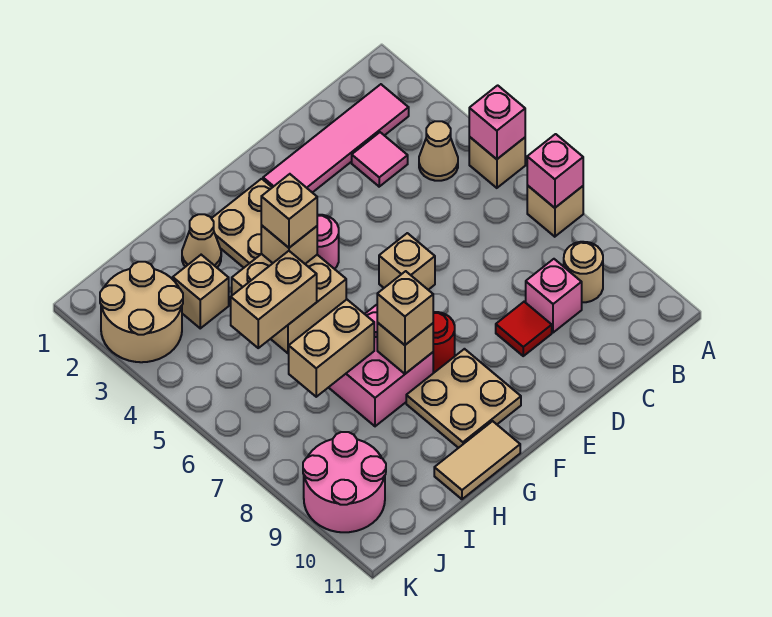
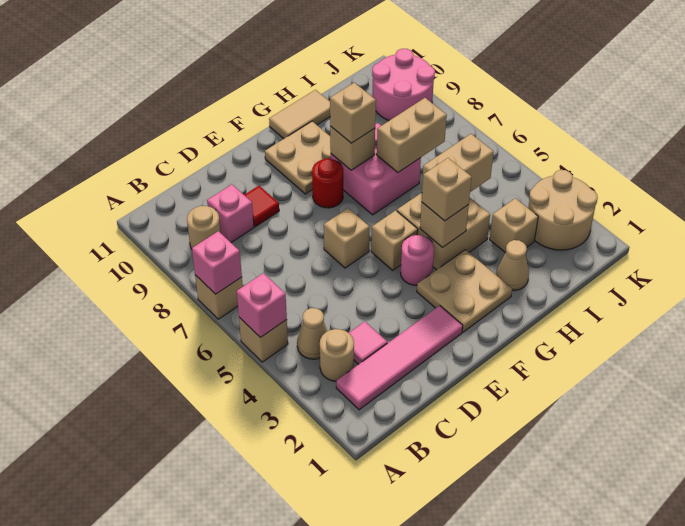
none -> tan round brick B3 level 1
none -> tan brick F5 level 1

